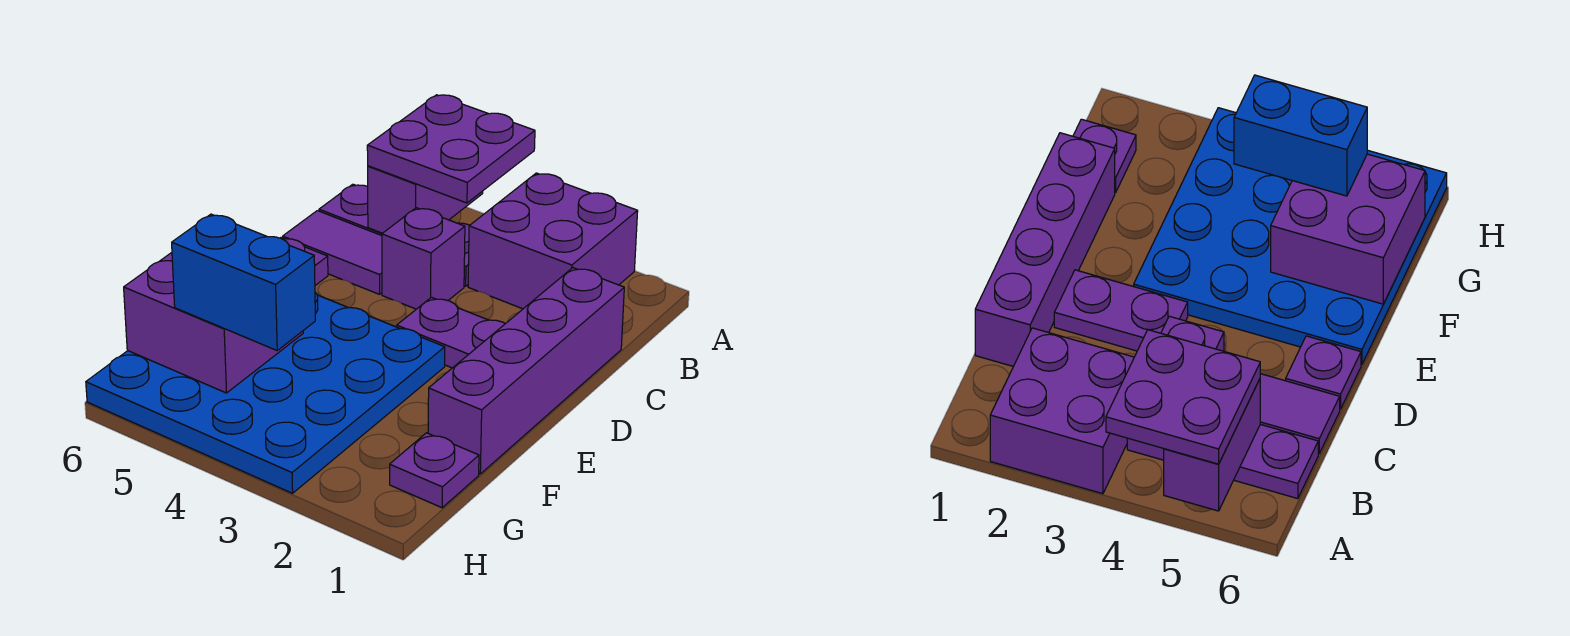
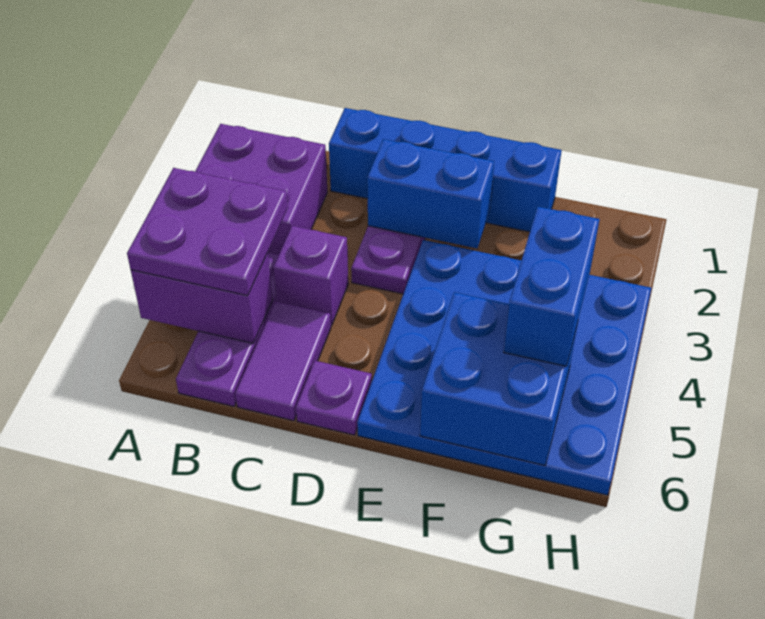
purple brick C1:F1 level 1 -> blue brick C1:F1 level 1
none -> blue brick D2:E2 level 2
purple brick F5:G6 level 2 -> blue brick F5:G6 level 2
purple plate G1 level 1 -> none

